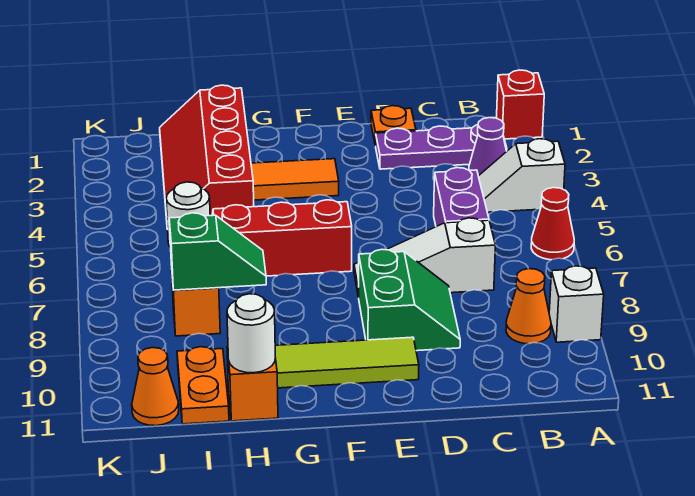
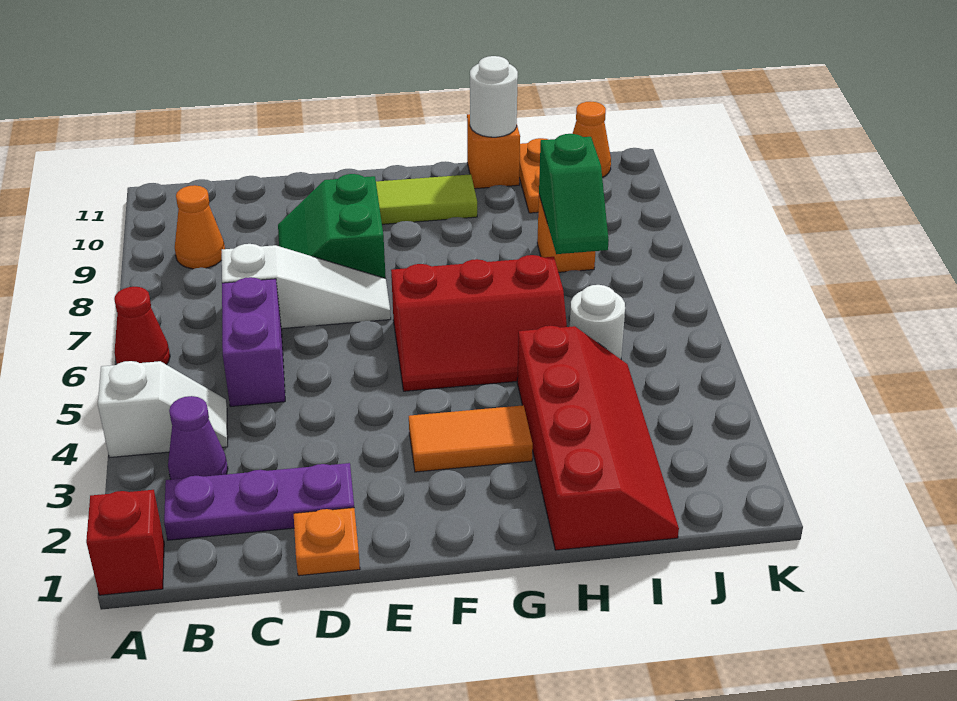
white brick A9 level 1 -> none
green slope H8:I8 level 2 top I -> green slope I7:I8 level 2 top 8

